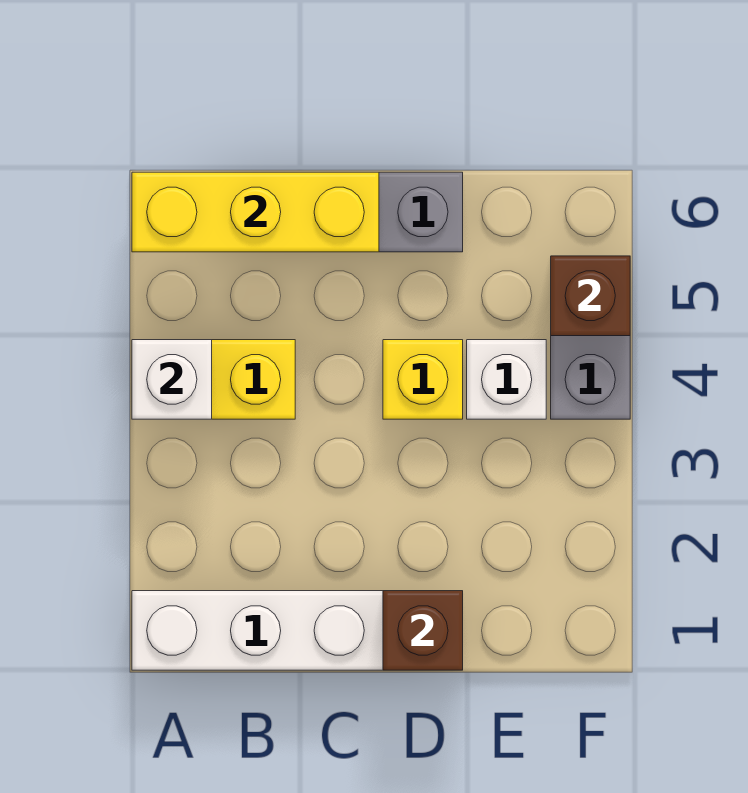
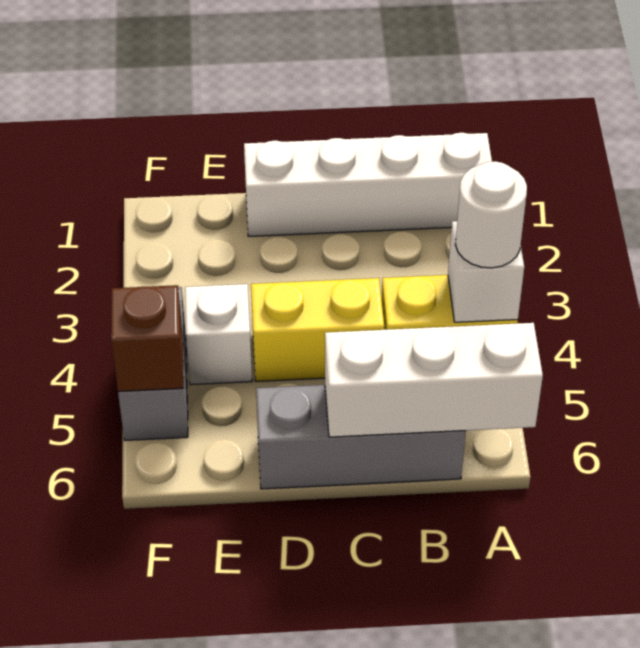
none -> white round brick A4 level 3
yellow brick A6:C6 level 2 -> white brick A6:C6 level 2
brown brick D1 level 2 -> none
yellow brick D4 level 1 -> yellow brick C4:D4 level 1

